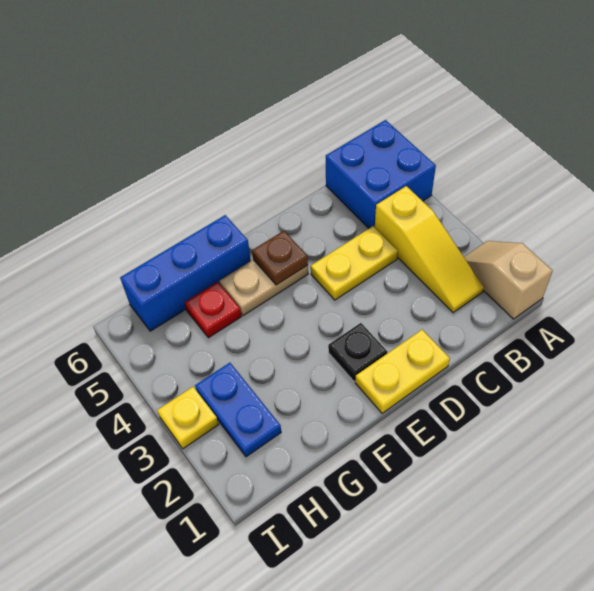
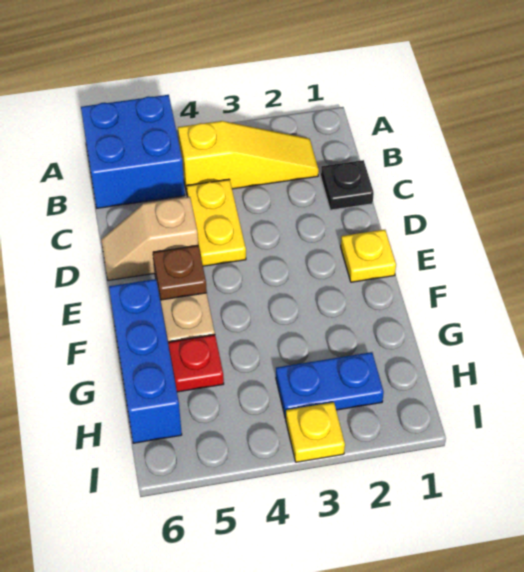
tan slope A1:A2 level 1 top 1 -> tan slope D5:D6 level 1 top 5
yellow plate D1:E1 level 1 -> yellow plate E1 level 1
black plate E2 level 1 -> black plate C1 level 1

